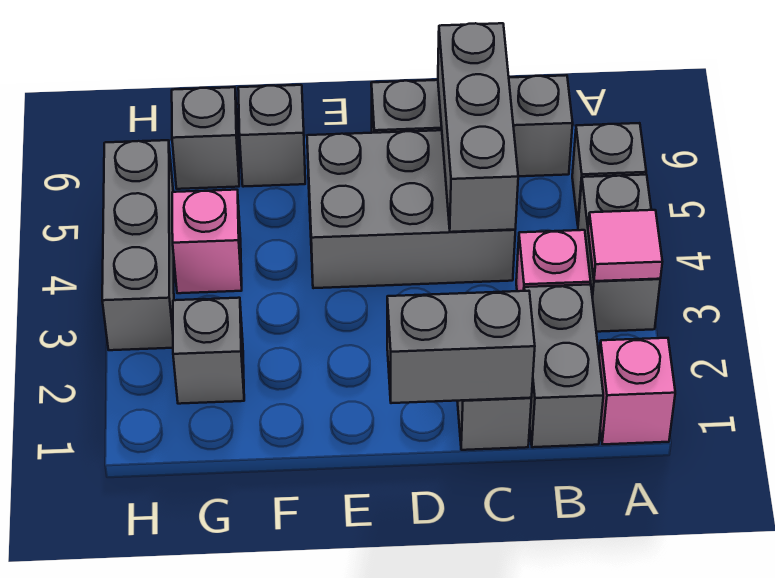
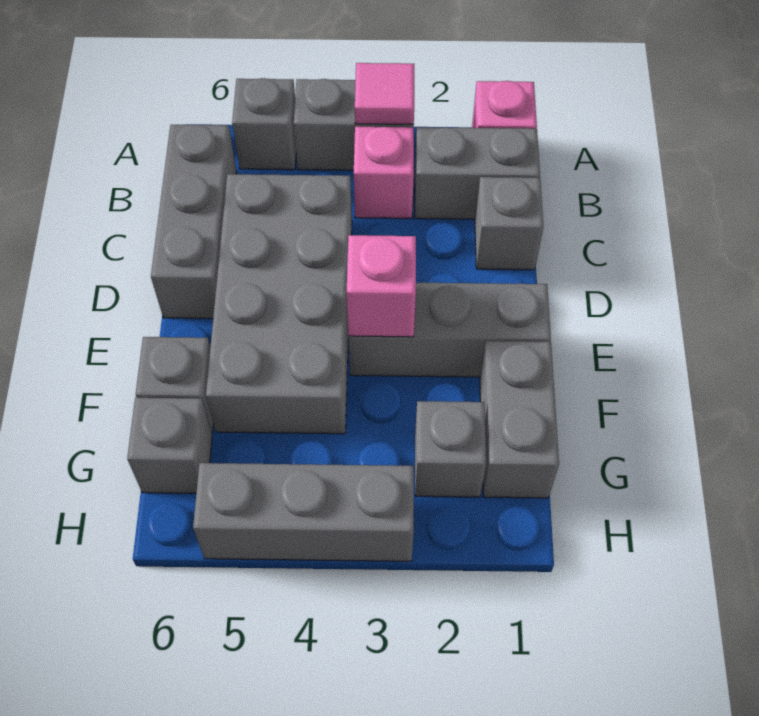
grey brick C1:D1 level 2 -> grey brick F1:G1 level 1
grey brick C4:E5 level 1 -> grey brick C4:F5 level 1
grey brick C4:C6 level 2 -> grey brick E1:E3 level 1
pink brick G4 level 1 -> pink brick E3 level 2

